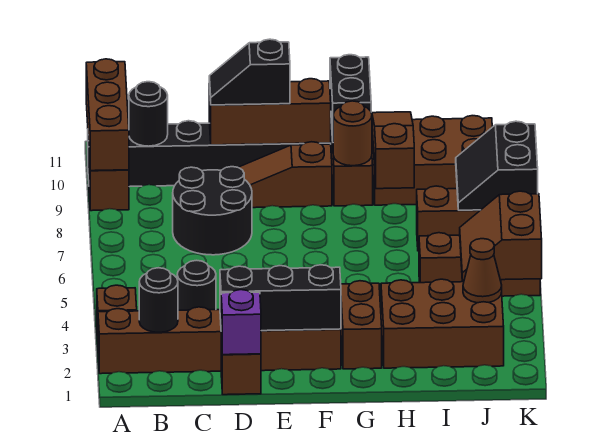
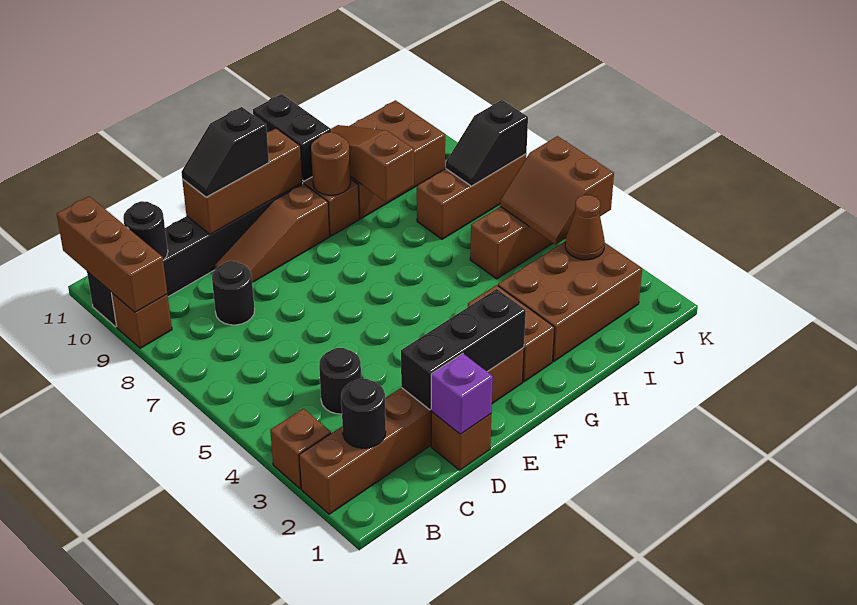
black round brick C7:D8 level 1 -> black round brick C8 level 1
black slope J7:K8 level 2 top K -> black slope J7:K7 level 2 top K

